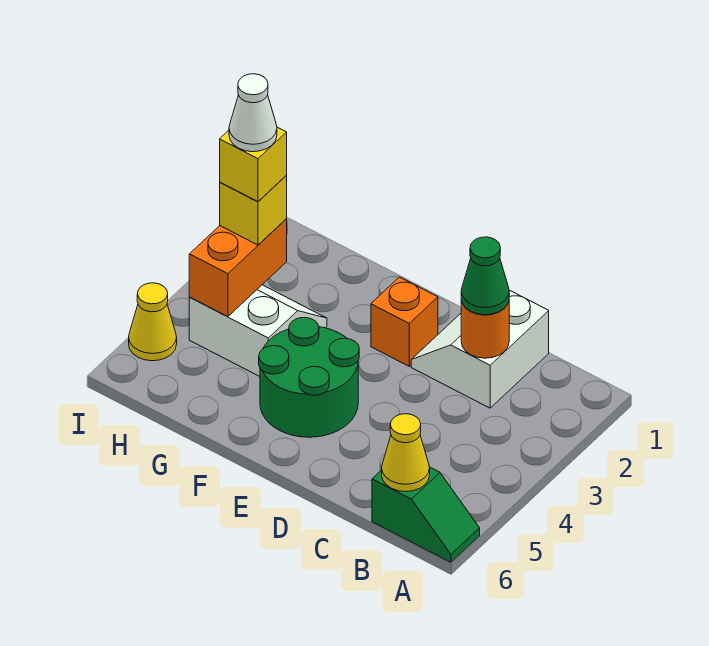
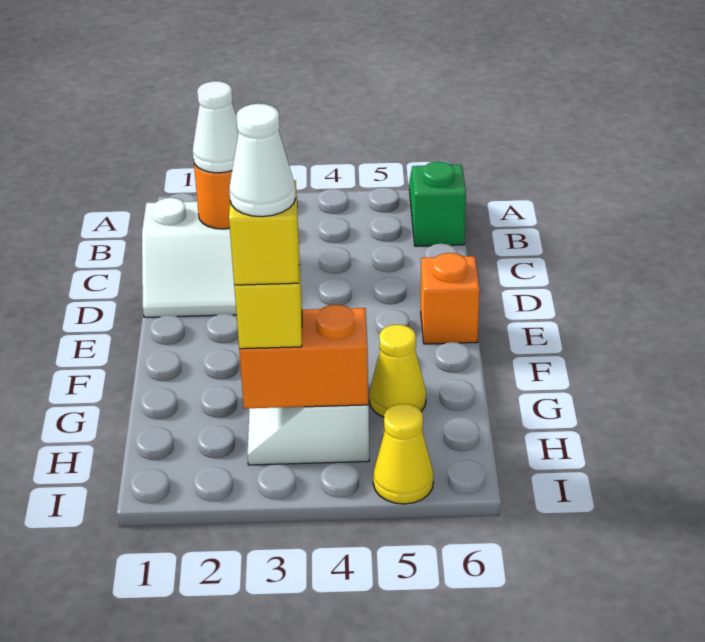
yellow cone B6 level 2 -> yellow cone G5 level 1
green cone C2 level 3 -> white cone C2 level 3
orange brick E2 level 1 -> orange brick E6 level 1
green round brick E4:F5 level 1 -> none

